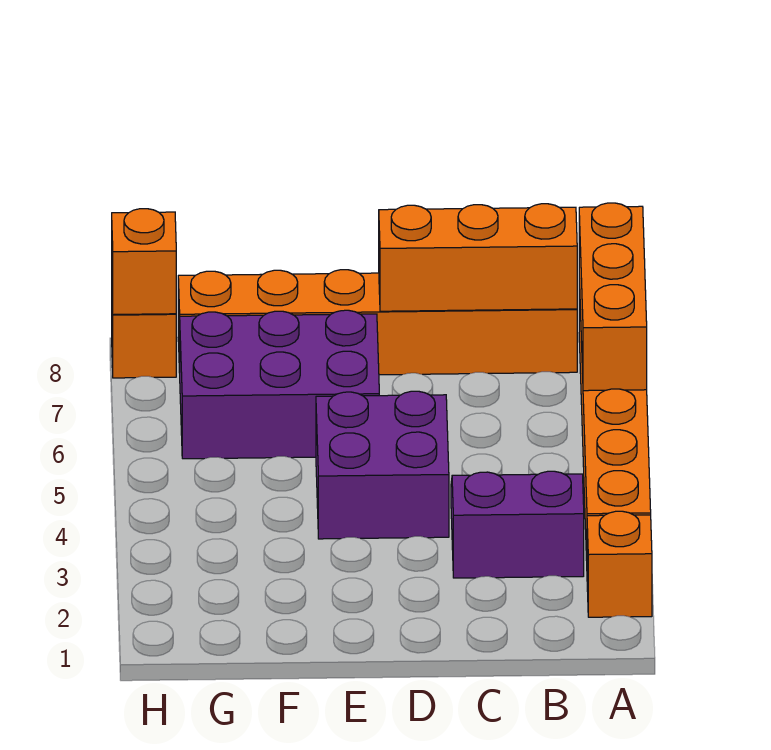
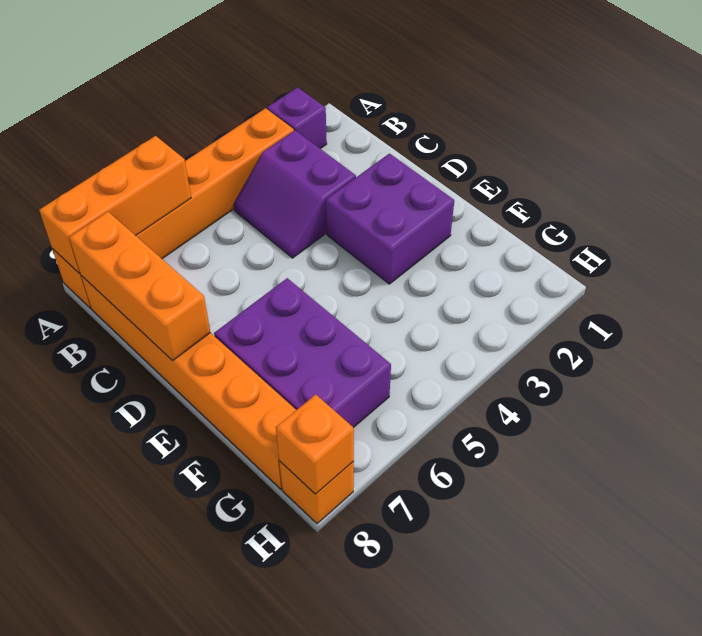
orange brick A2 level 1 -> purple brick A2 level 1
purple brick D4:E5 level 1 -> purple brick D2:E3 level 1

